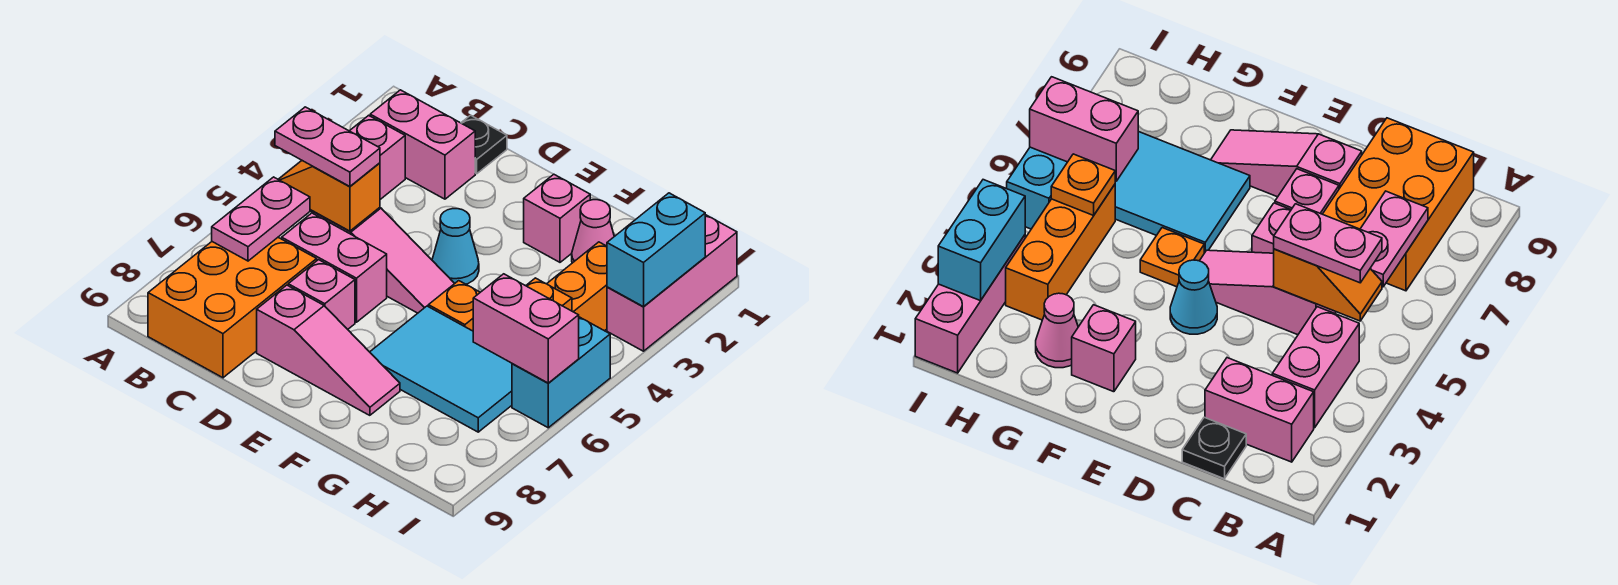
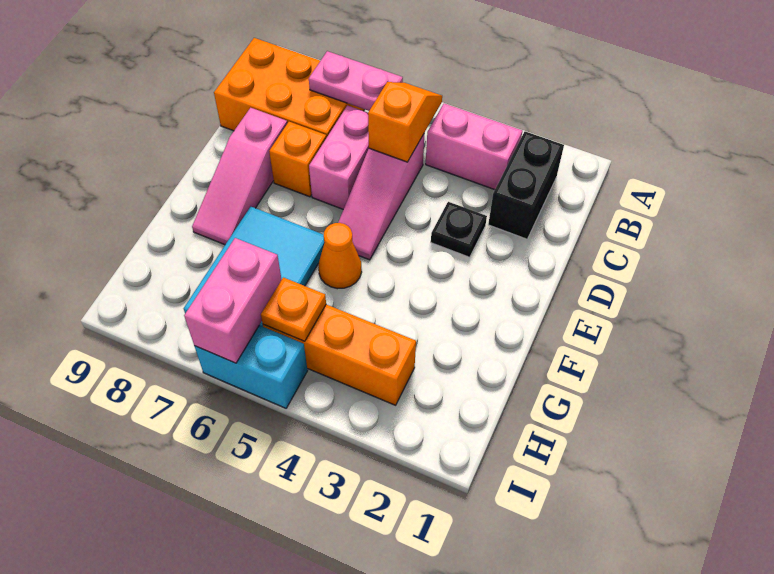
pink brick B2:C2 level 1 -> black brick B2:C2 level 1
pink plate B5:C5 level 3 -> none
black plate C1 level 1 -> black plate D3 level 1
pink brick D7 level 1 -> orange brick D7 level 1
cyan cone E4 level 1 -> none
pink brick F2 level 1 -> none
orange plate F5 level 1 -> orange cone F5 level 1
pink cone G2 level 1 -> none
pink brick I1:I3 level 1 -> none
cyan brick I2:I3 level 2 -> none

